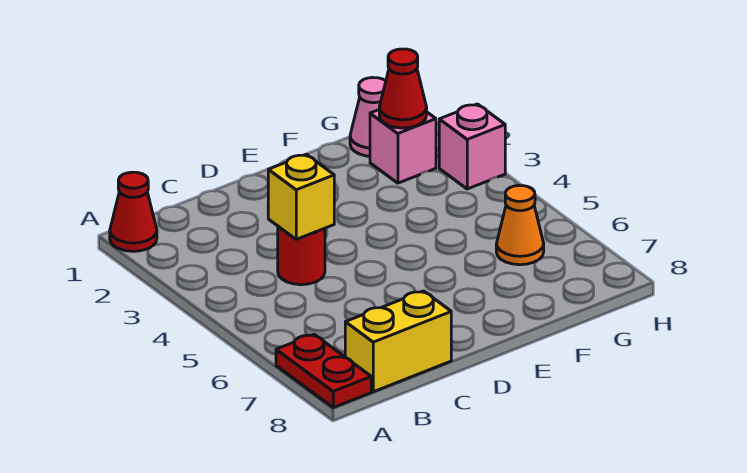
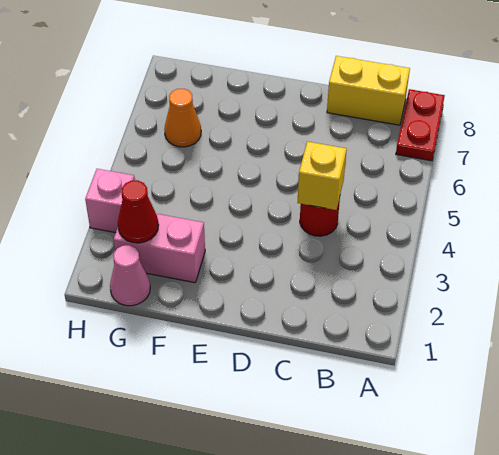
red cone A1 level 1 -> none
pink brick G2 level 1 -> pink brick F2:G2 level 1

